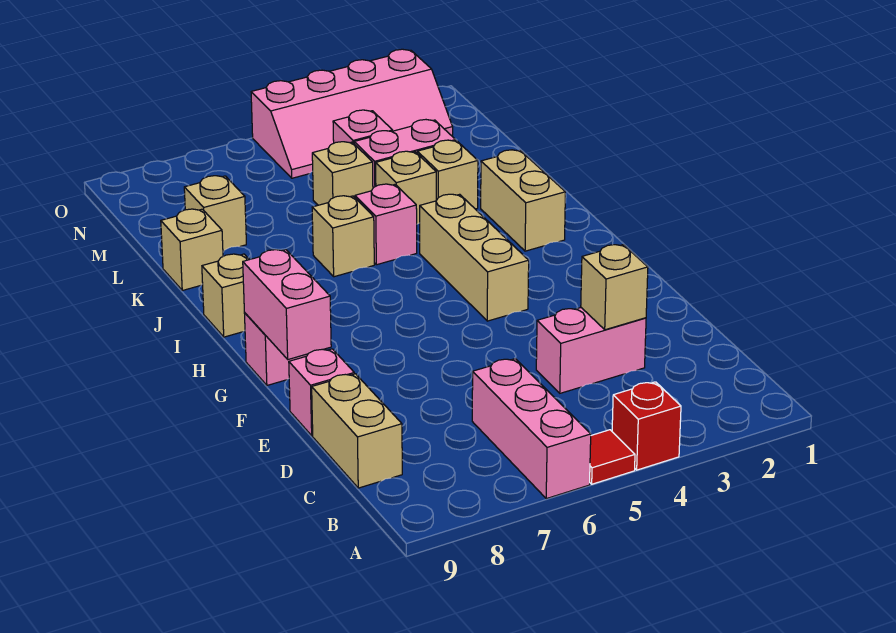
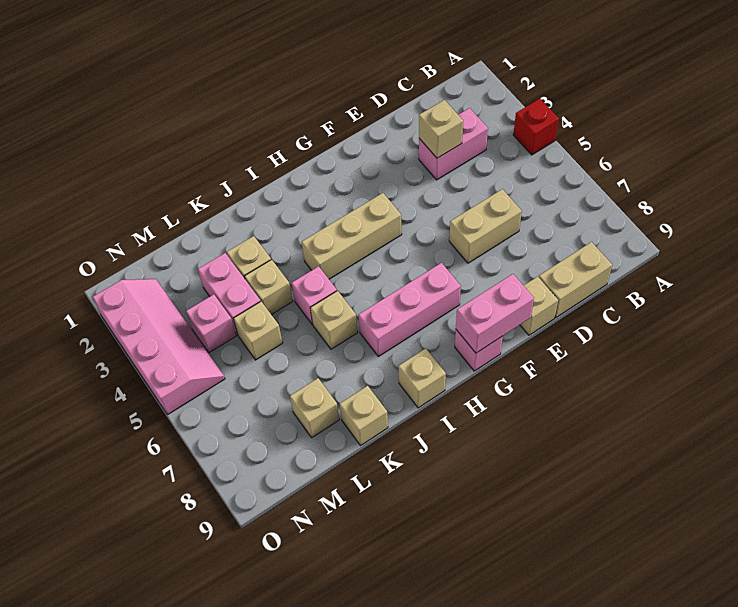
red tile A5 level 1 -> none
pink brick A6:C6 level 1 -> pink brick G7:I7 level 1
pink brick D3:D4 level 1 -> pink brick C3:D3 level 1
pink brick E9 level 1 -> tan brick E9 level 1
tan brick I2:J2 level 1 -> tan brick D6:E6 level 1

